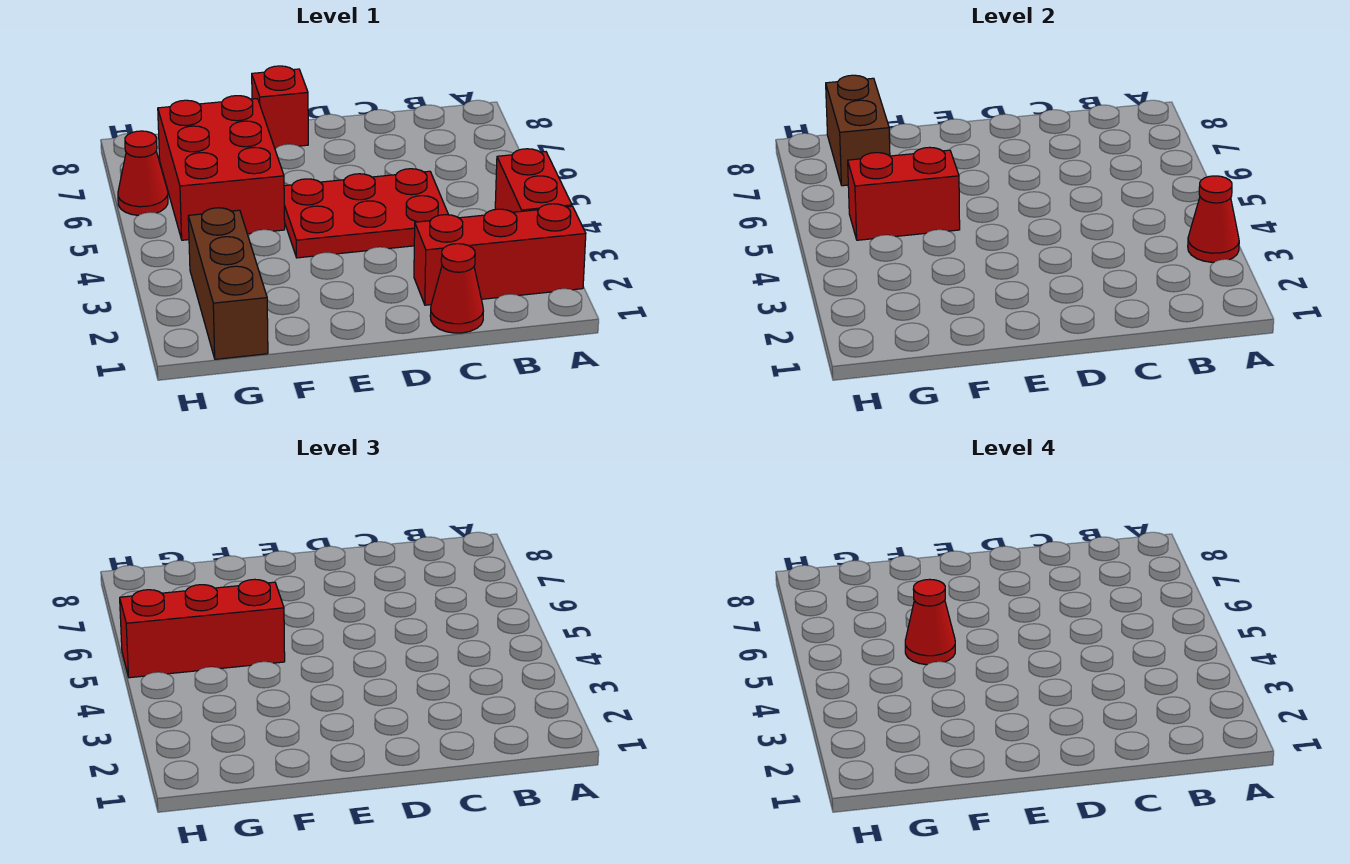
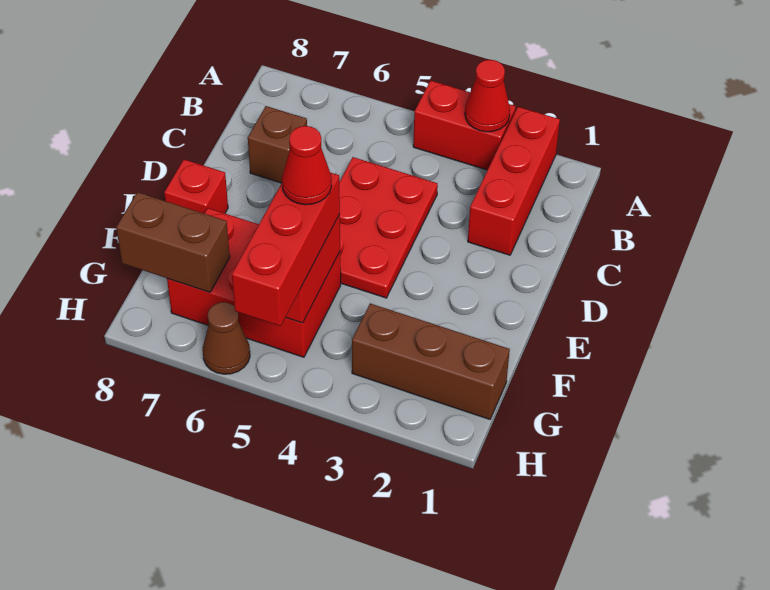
red cone C1 level 1 -> none
none -> brown brick C7 level 1
red cone H6 level 1 -> brown cone H6 level 1

